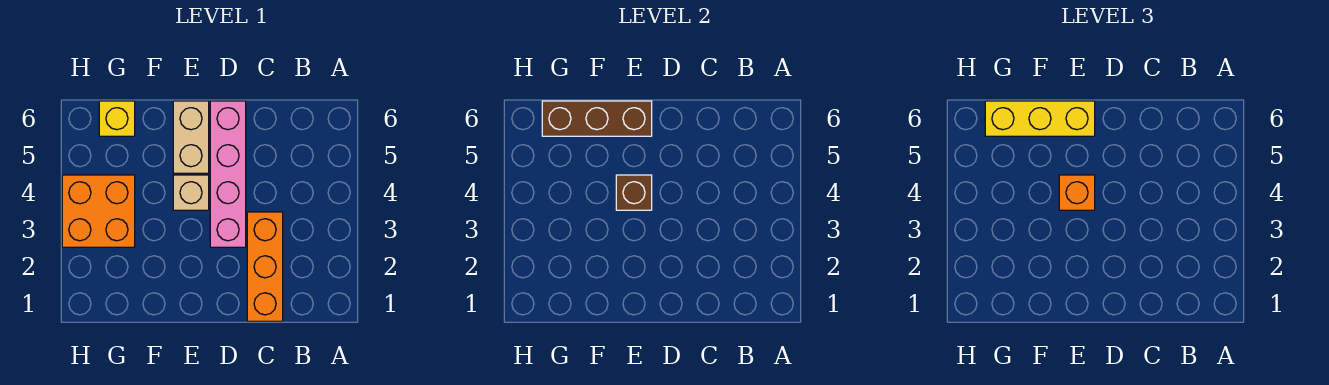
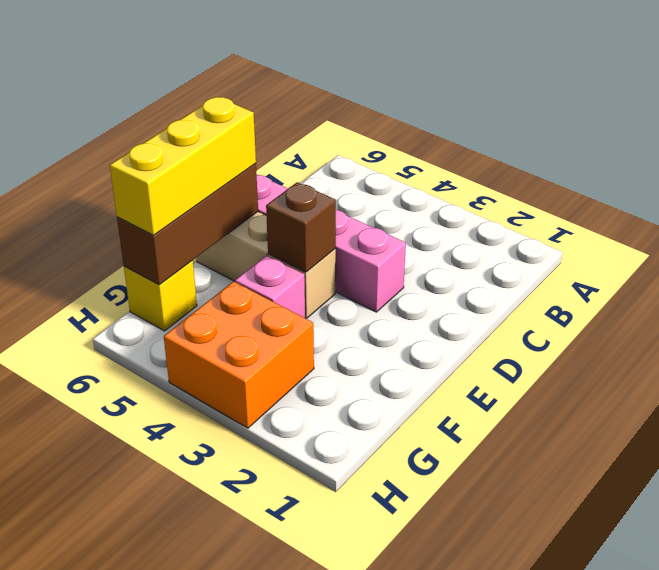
orange brick C1:C3 level 1 -> none
orange brick E4 level 3 -> none
none -> pink brick F4 level 1

